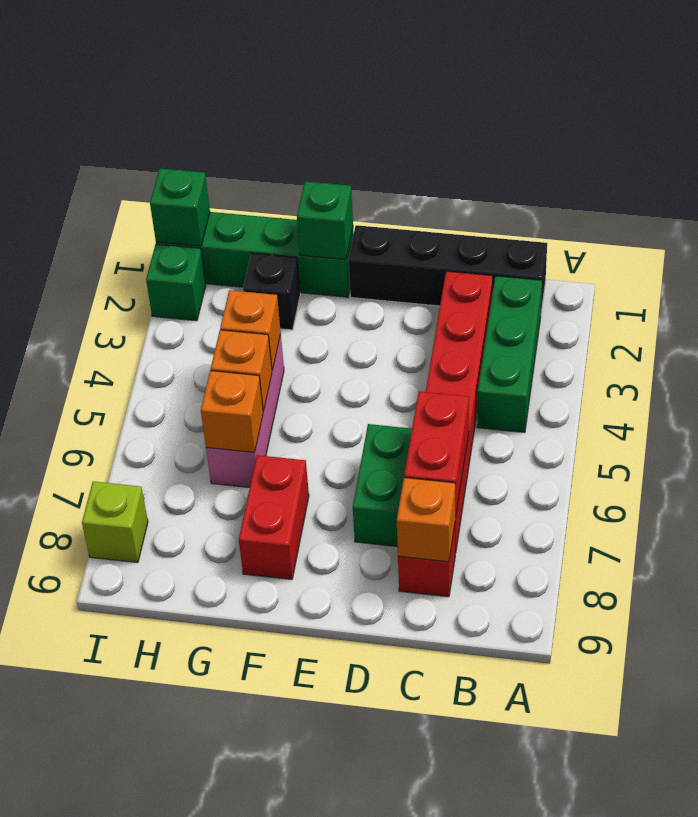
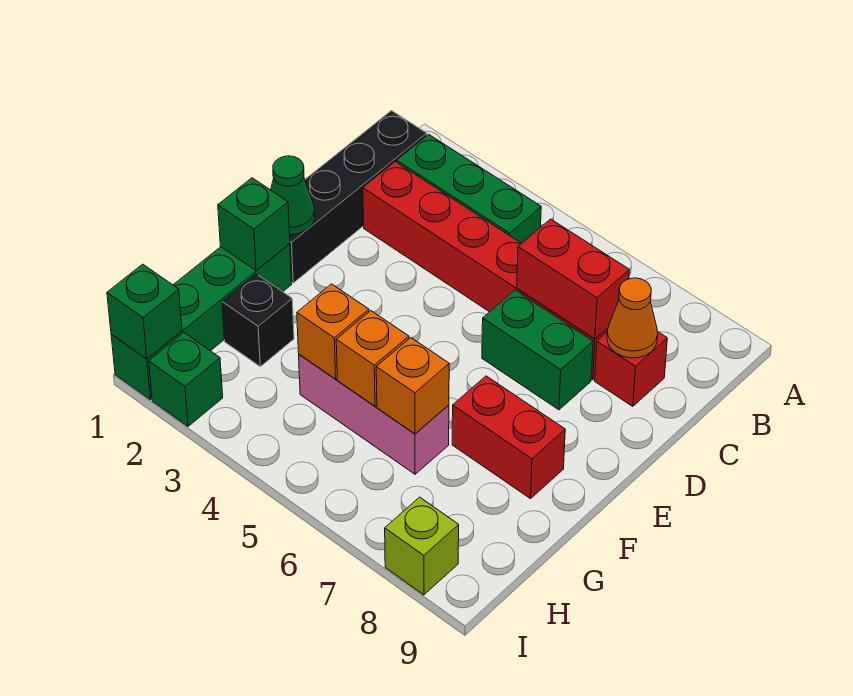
orange brick C8 level 2 -> orange cone C8 level 2
none -> green cone E1 level 2

